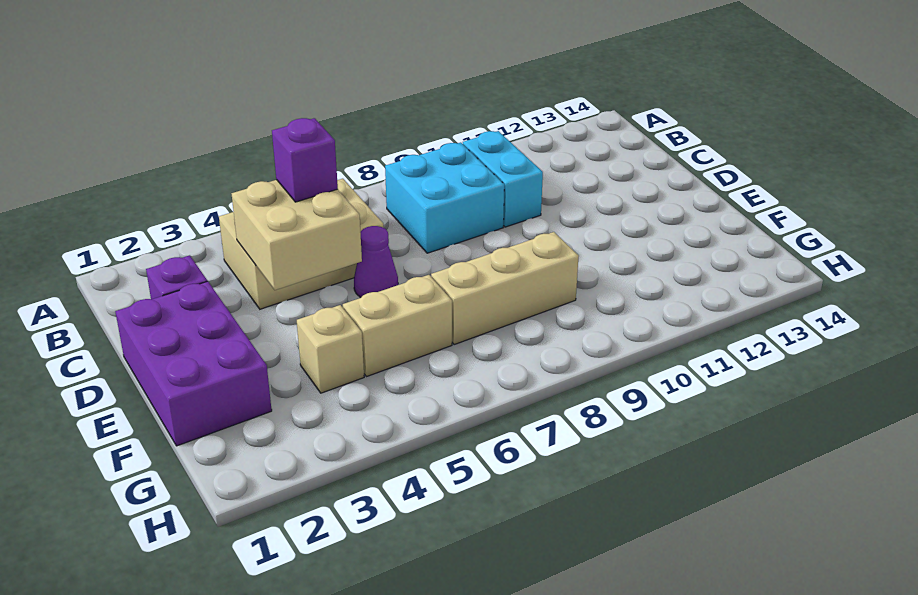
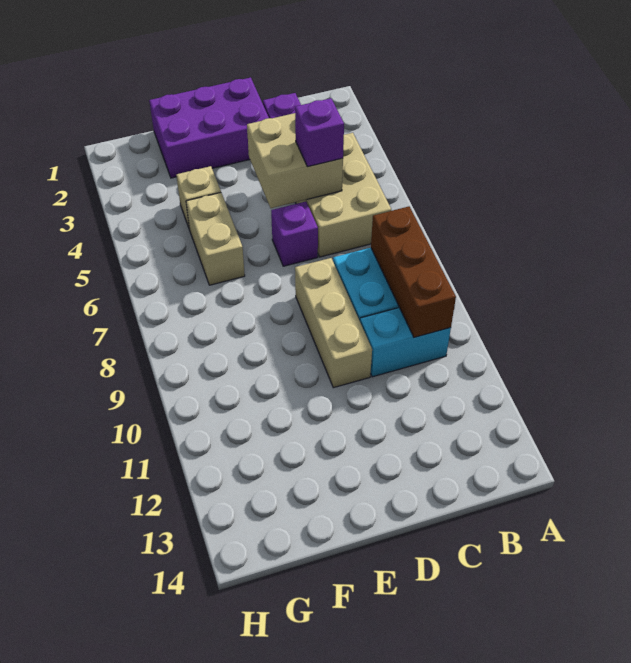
none -> brown brick B8:B10 level 2
purple cone D6 level 1 -> purple brick D6 level 1
tan brick F7:F9 level 1 -> tan brick D8:D10 level 1

